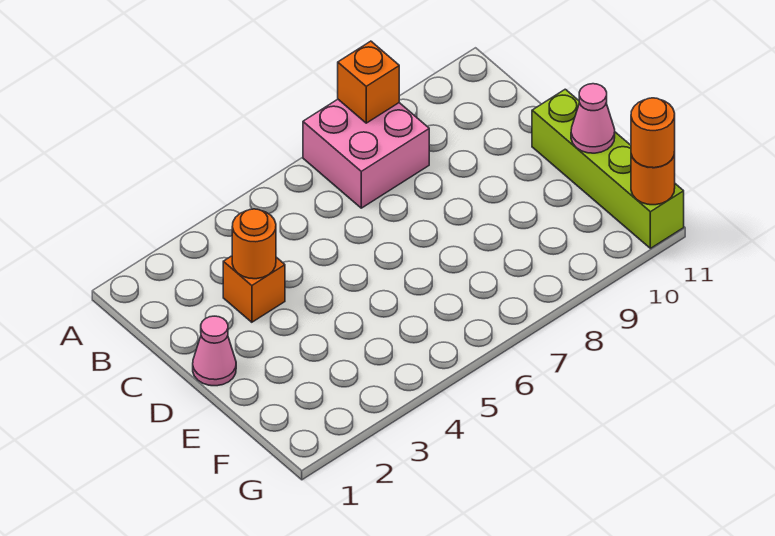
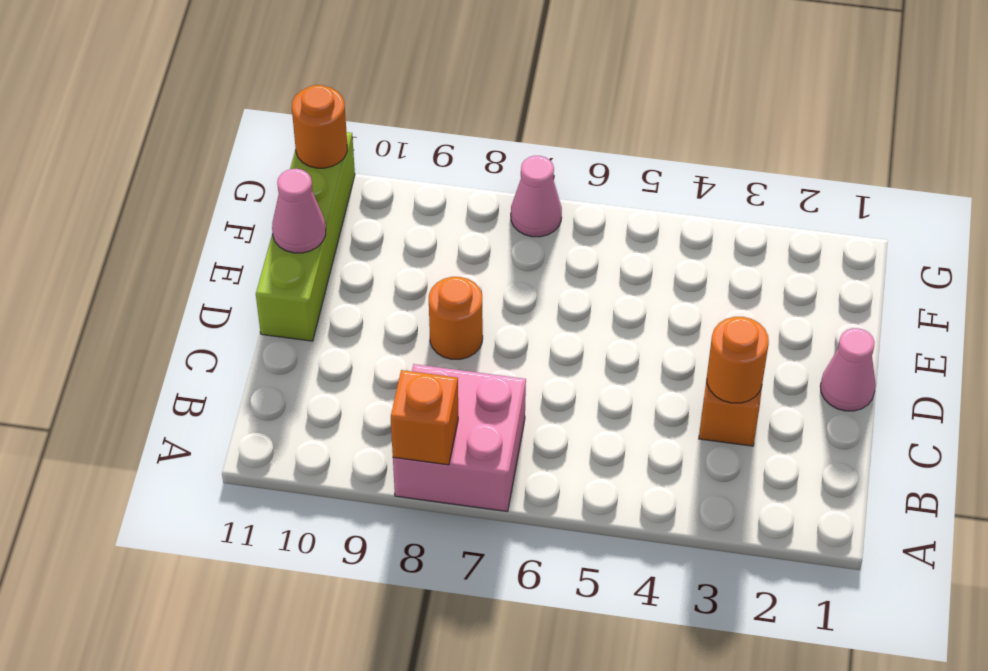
none -> pink cone G7 level 1
orange round brick G11 level 3 -> orange round brick D8 level 1

